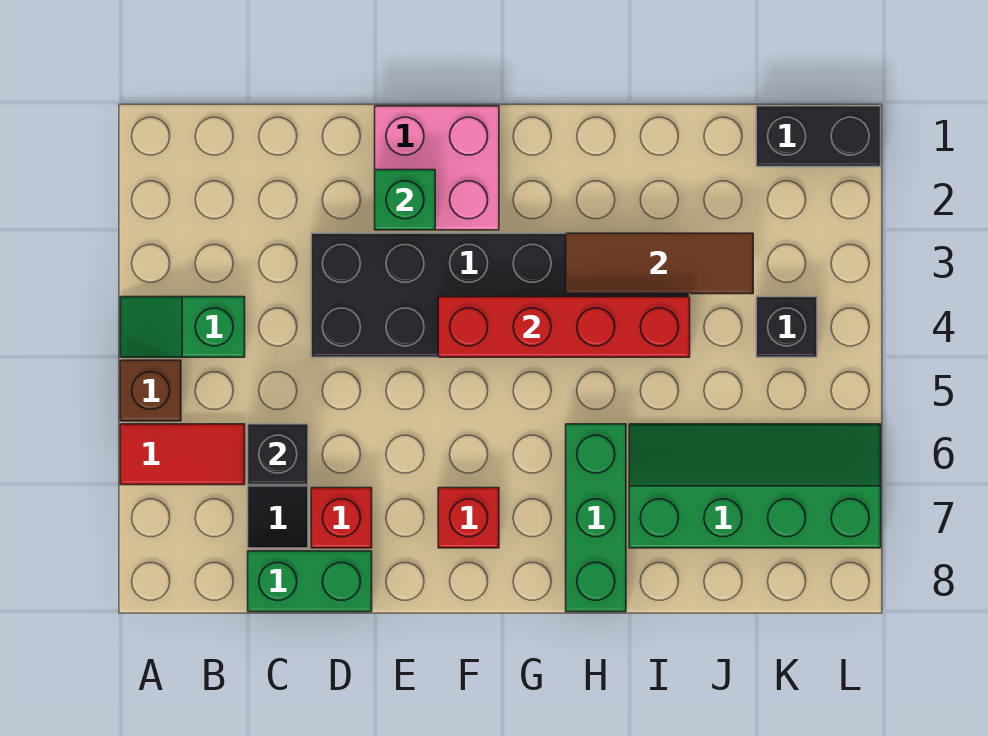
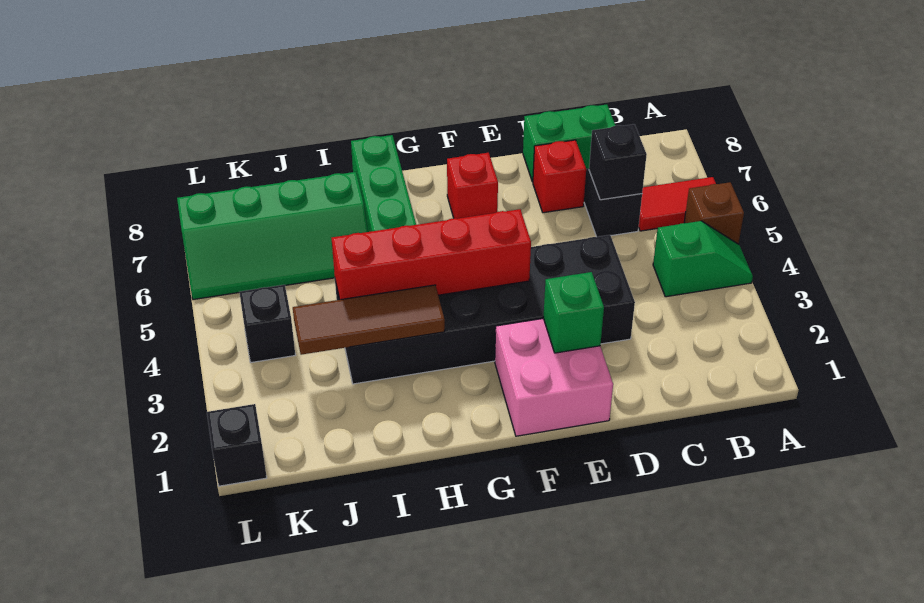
black brick K1:L1 level 1 -> black brick L1 level 1

